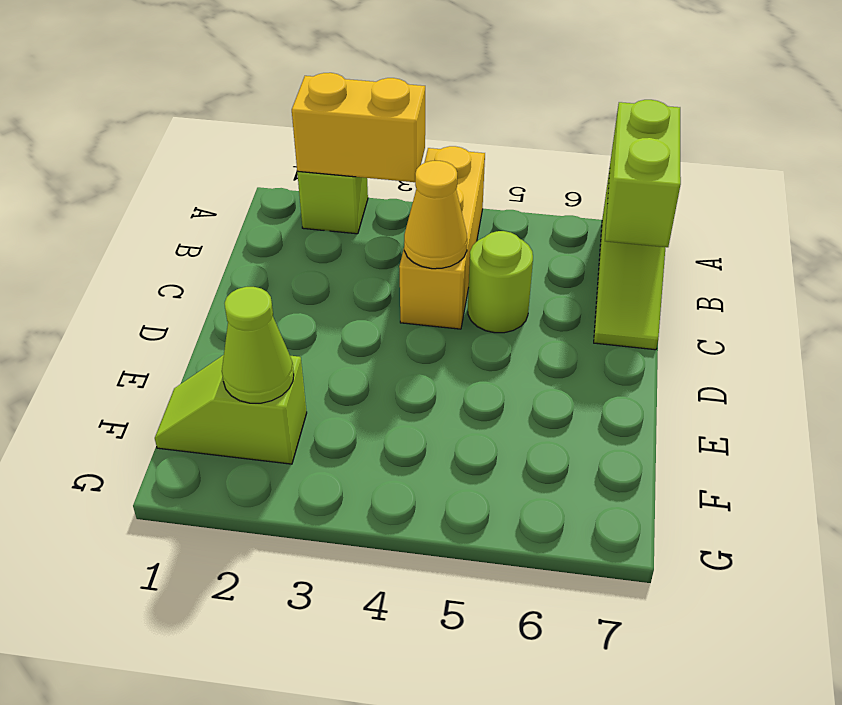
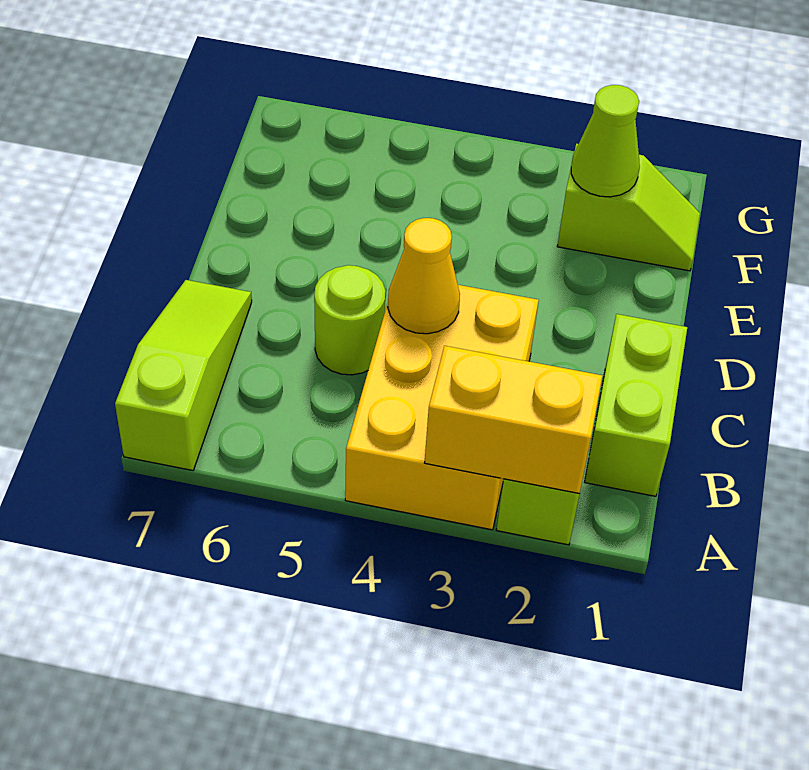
yellow brick A4:C4 level 1 -> yellow brick A3:C4 level 1
lime brick A7:B7 level 2 -> lime brick B1:C1 level 1

